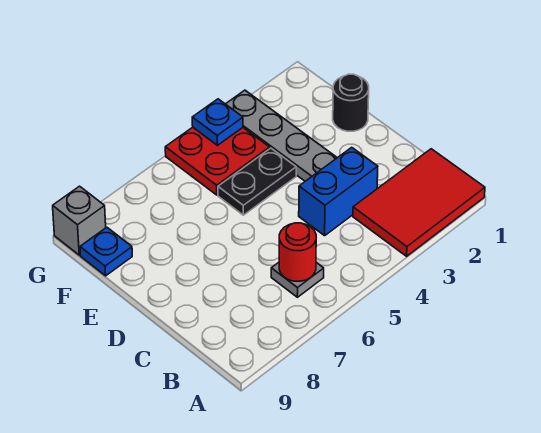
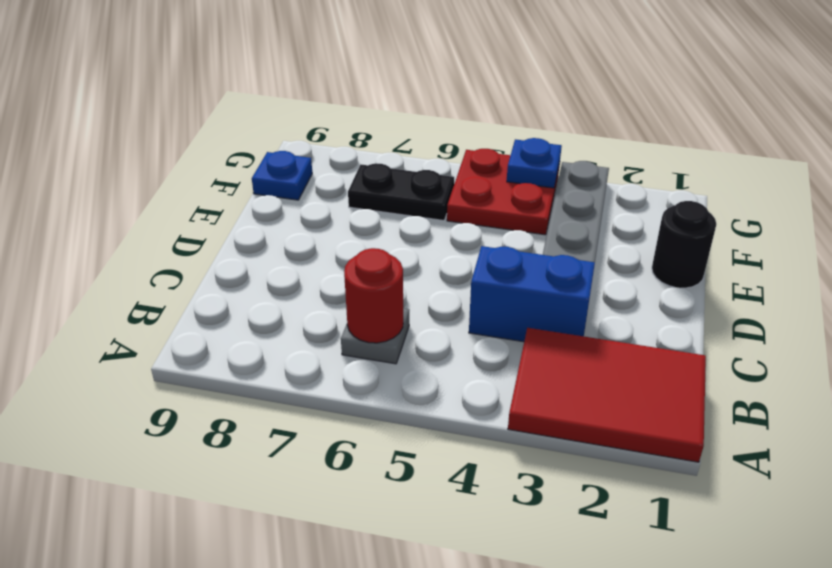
black plate E4:E5 level 1 -> black plate F6:F7 level 1
grey brick G9 level 1 -> none

